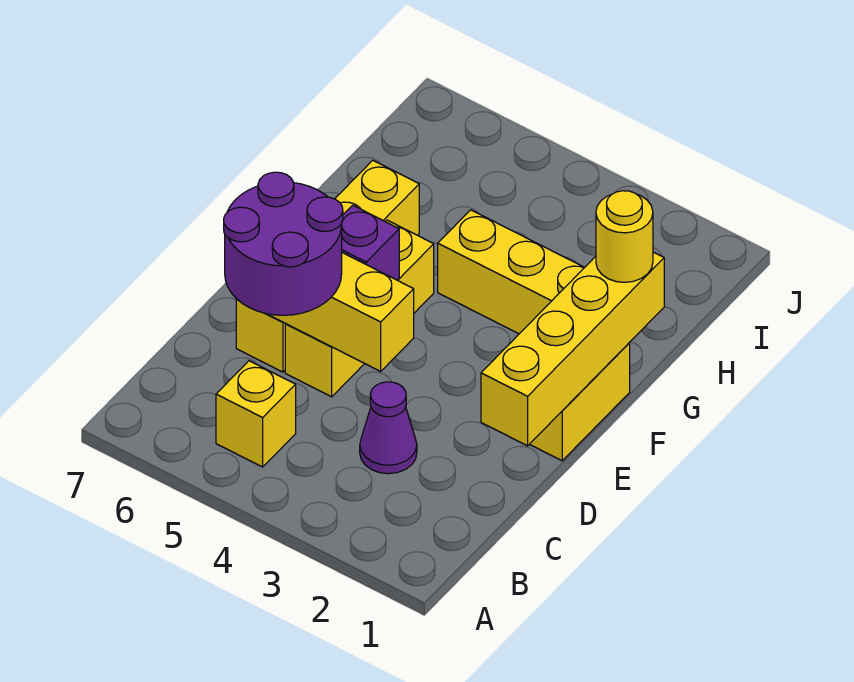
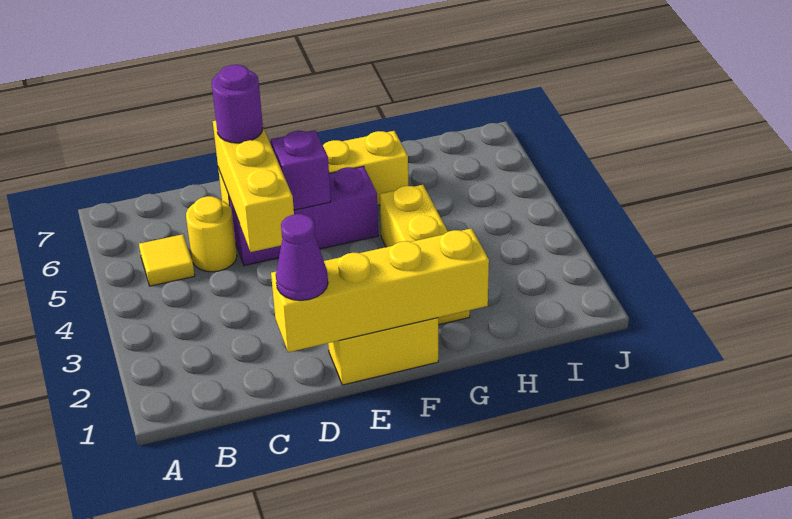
yellow brick B5 level 1 -> yellow tile B5 level 1
purple cone C3 level 1 -> purple cone D1 level 3
purple round brick C5:D6 level 3 -> purple round brick D6 level 3
yellow brick D5:F5 level 1 -> purple brick D5:F5 level 1
yellow round brick G1 level 3 -> yellow round brick C5 level 1

